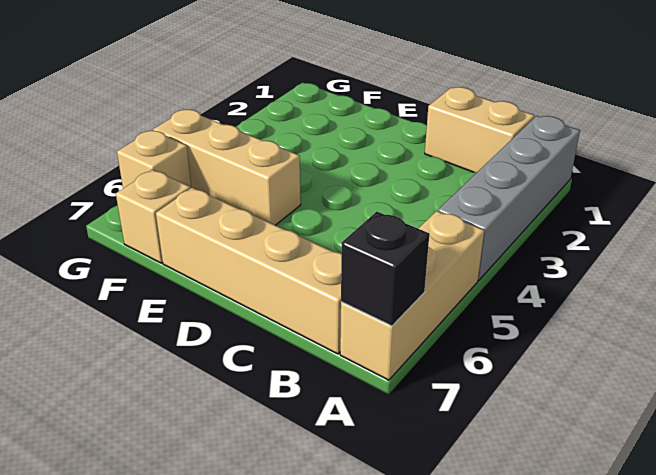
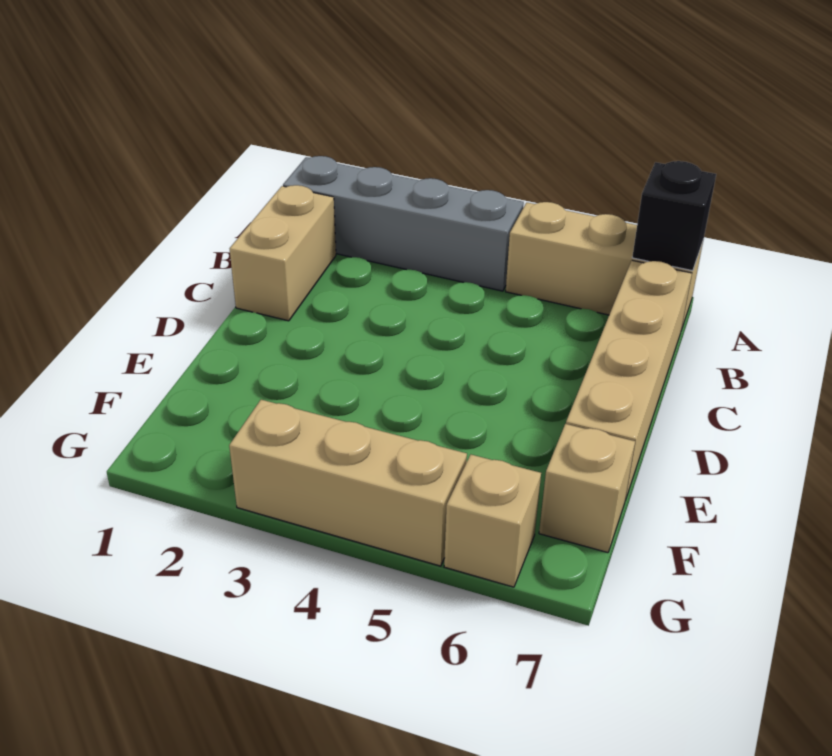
tan brick E5:G5 level 1 -> tan brick G3:G5 level 1

